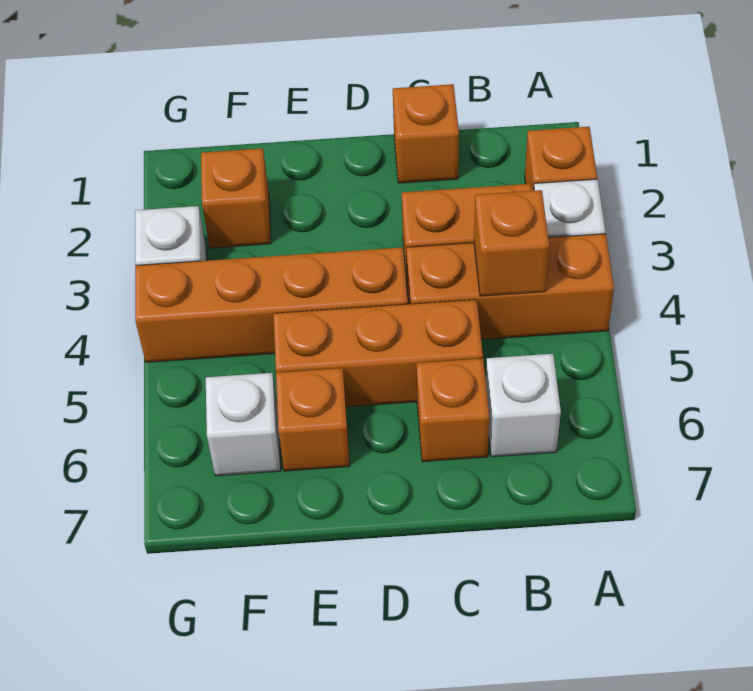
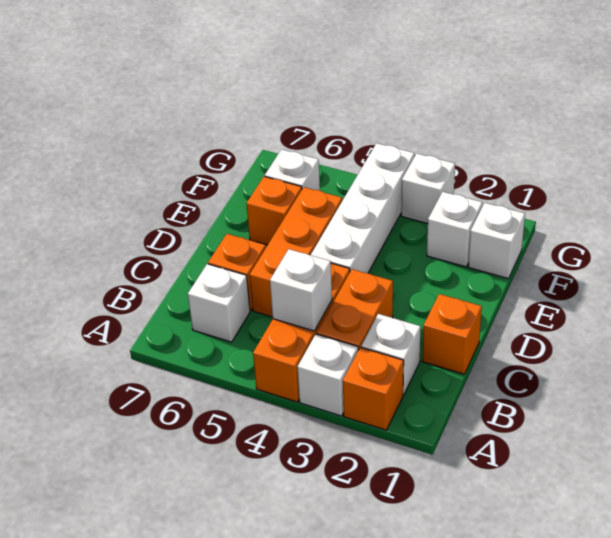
none -> white brick B2 level 1
orange brick B4 level 2 -> white brick B4 level 2
orange brick D4:G4 level 1 -> white brick D4:G4 level 1
none -> white brick F1 level 1
orange brick F2 level 1 -> white brick F2 level 1

